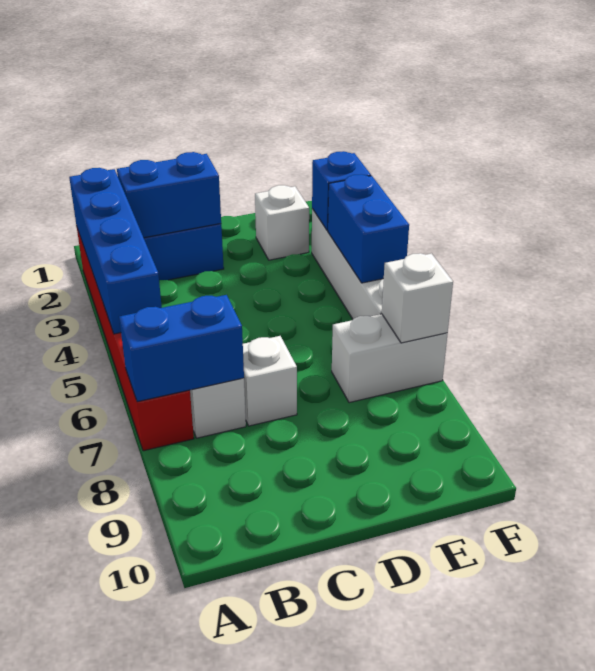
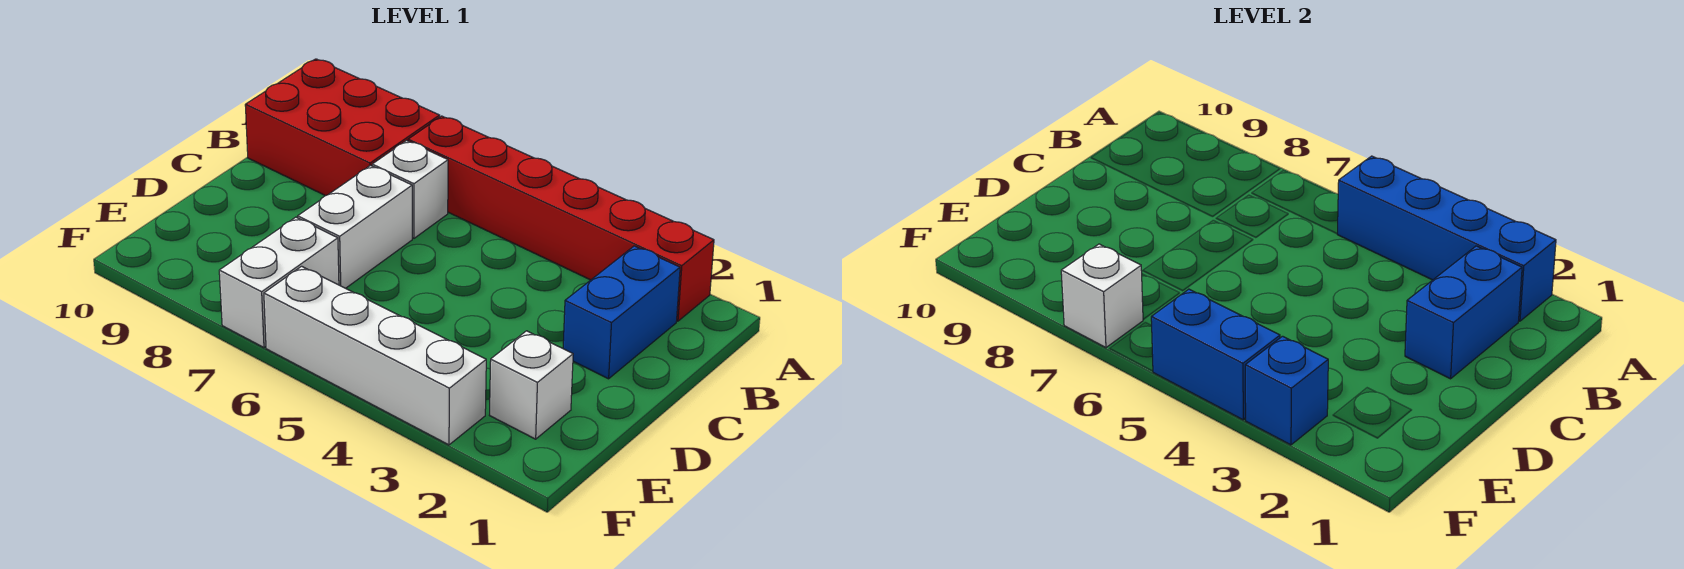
blue brick A7:B7 level 2 -> none
none -> red brick A8:B10 level 1
white brick C7 level 1 -> white brick C7:D7 level 1

